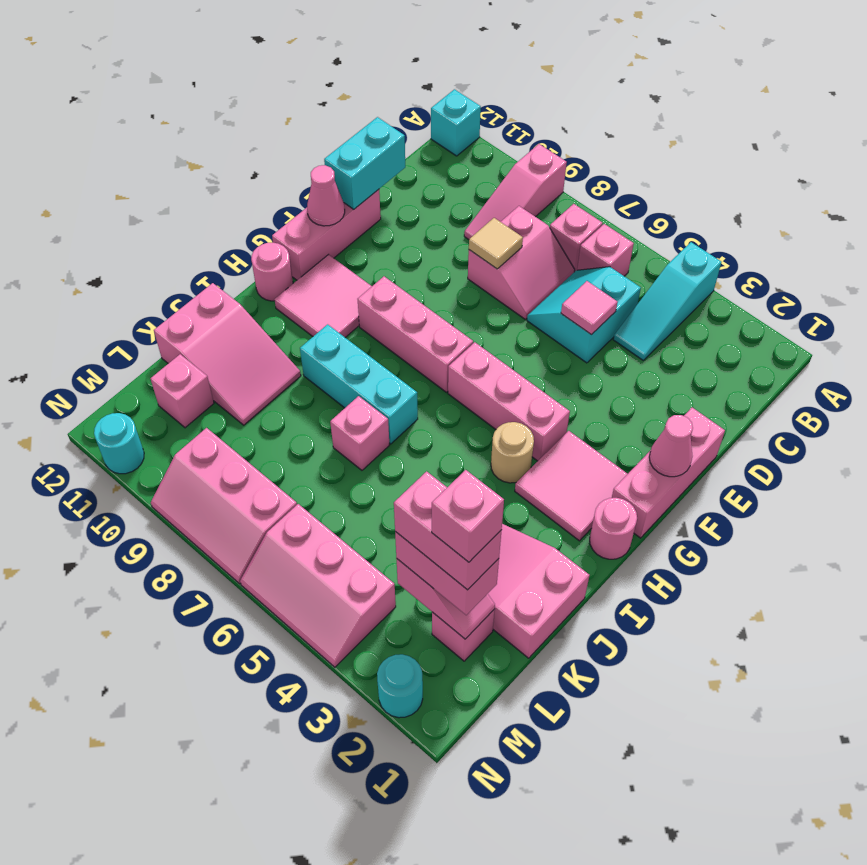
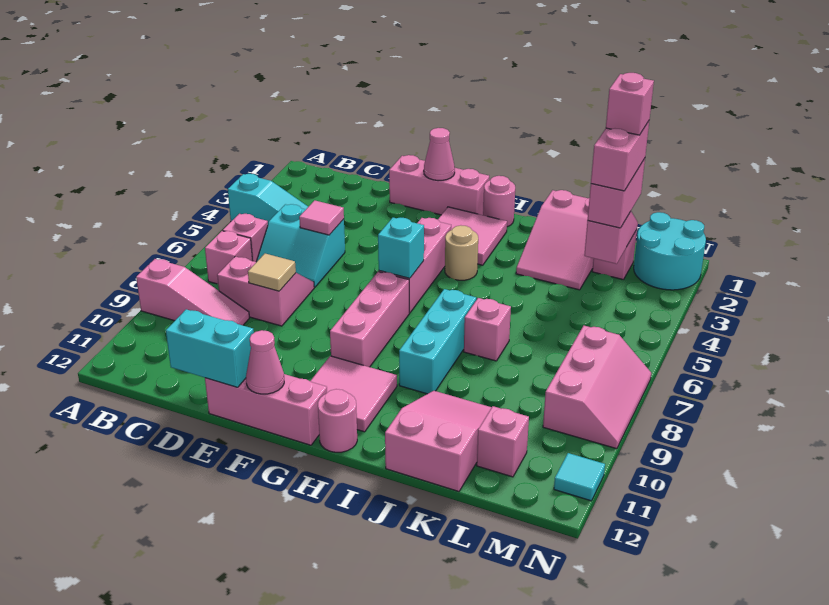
cyan brick A12 level 1 -> cyan brick G6 level 2
pink slope M4:N6 level 1 top M -> none
cyan round brick N2 level 1 -> cyan round brick M1:N2 level 1
cyan round brick N11 level 1 -> cyan tile N11 level 1

